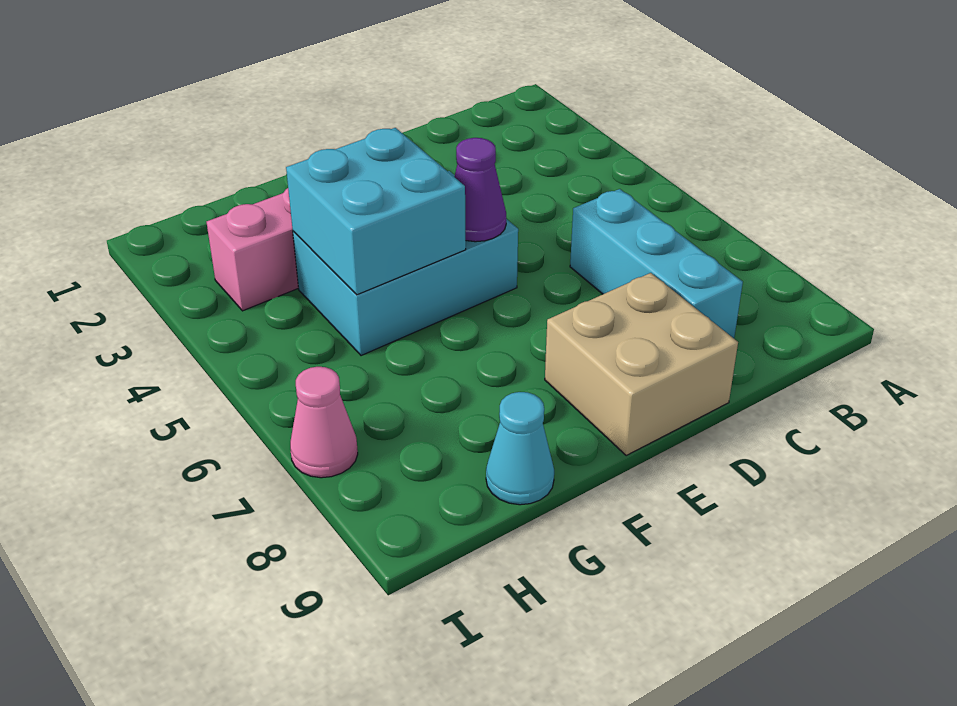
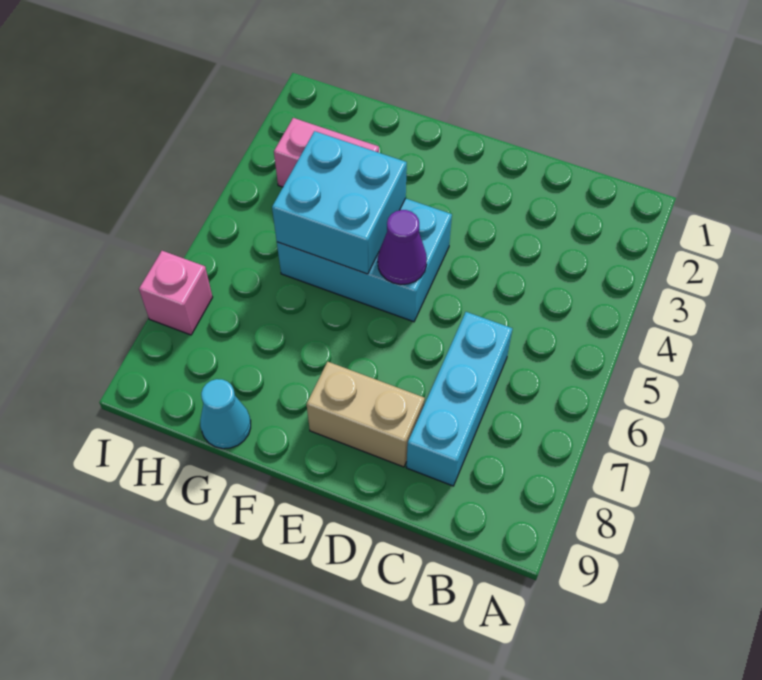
tan brick D8:E9 level 1 -> tan brick D8:E8 level 1
pink cone I7 level 1 -> pink brick I7 level 1

